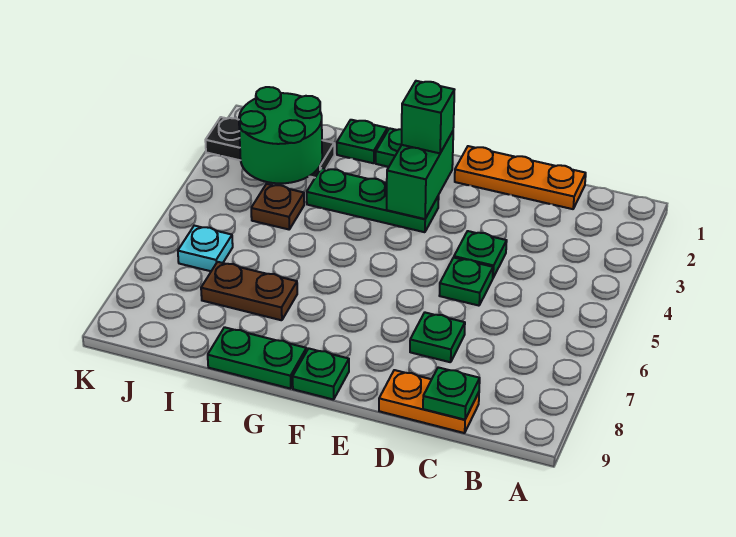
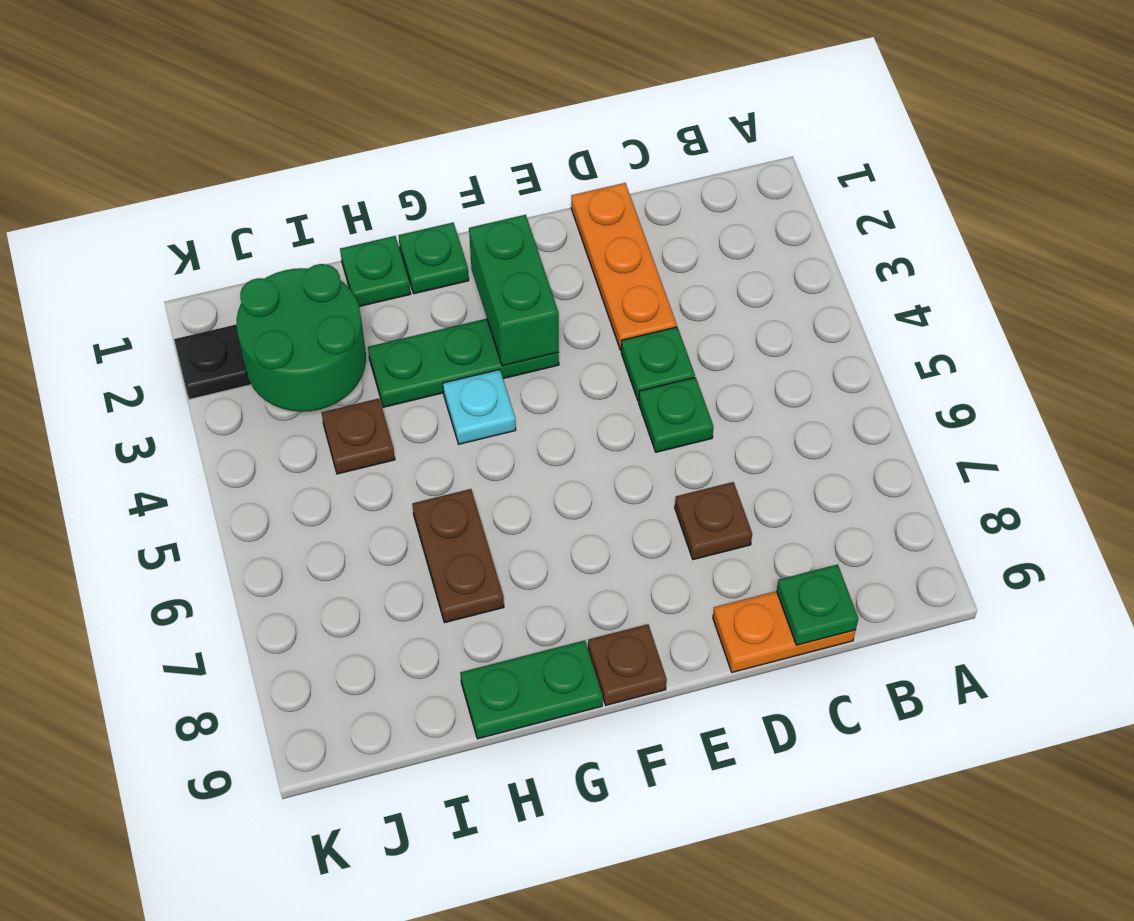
orange plate C1:E1 level 1 -> orange plate D1:D3 level 1
green plate D7 level 1 -> brown plate D7 level 1
green brick F2 level 3 -> none
green plate F9 level 1 -> brown plate F9 level 1
brown plate H7:I7 level 1 -> brown plate H6:H7 level 1
cyan plate J6 level 1 -> cyan plate G4 level 1

